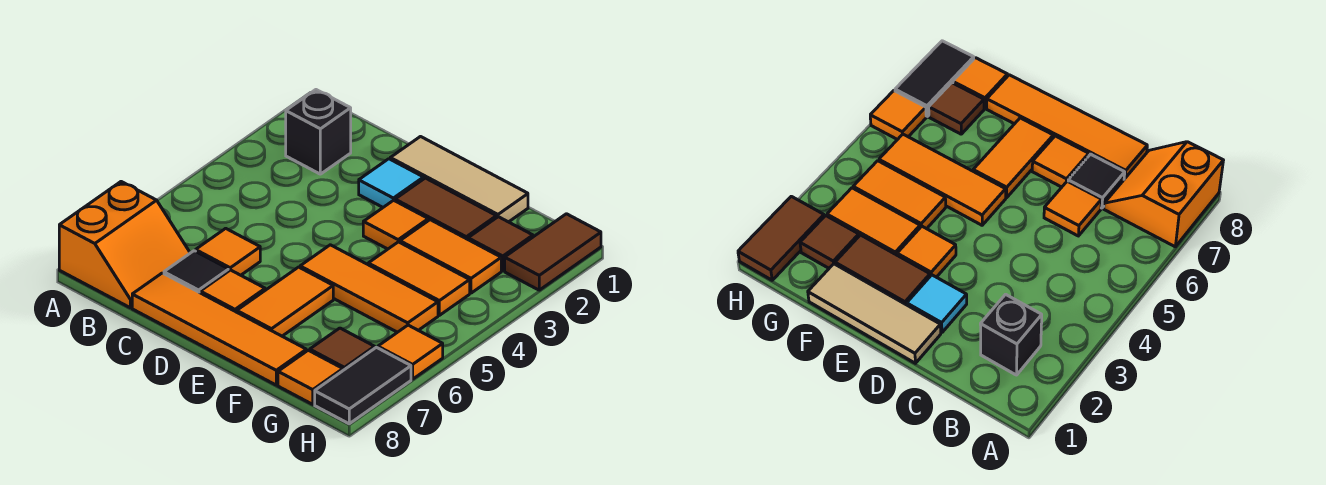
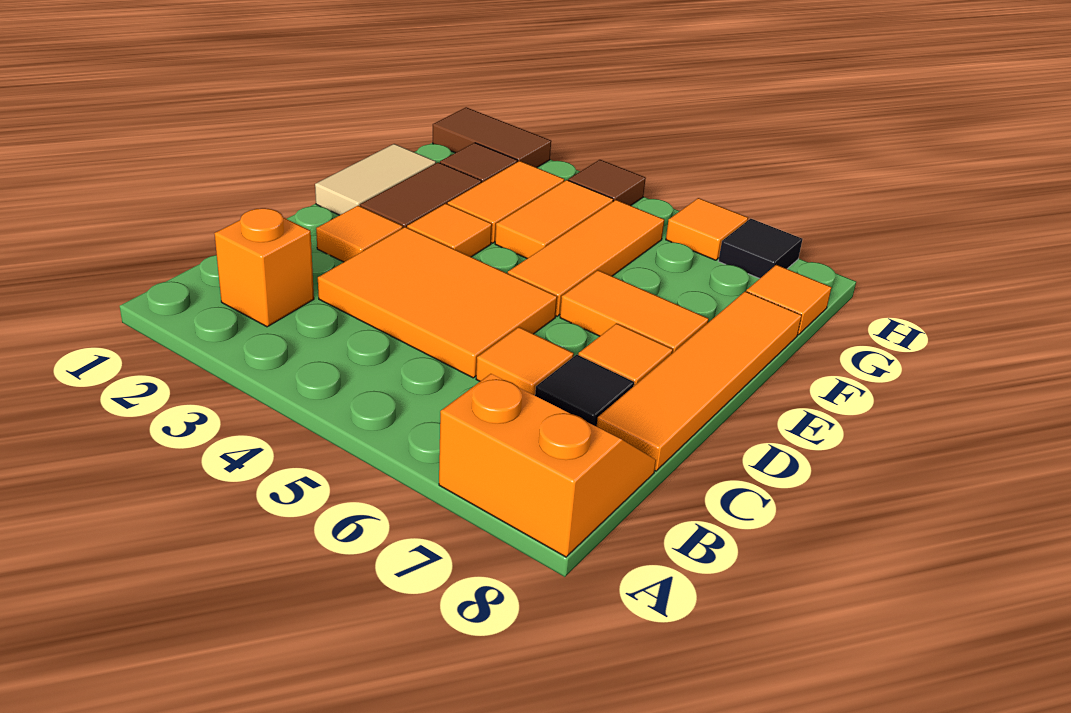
black brick B2 level 1 -> orange brick B2 level 1
none -> orange tile C3:D5 level 1
tan tile D1:F1 level 1 -> tan tile E1:F1 level 1
cyan tile D2 level 1 -> orange tile D2 level 1
brown tile G7 level 1 -> brown tile H4 level 1
black tile H7:H8 level 1 -> black tile H7 level 1

